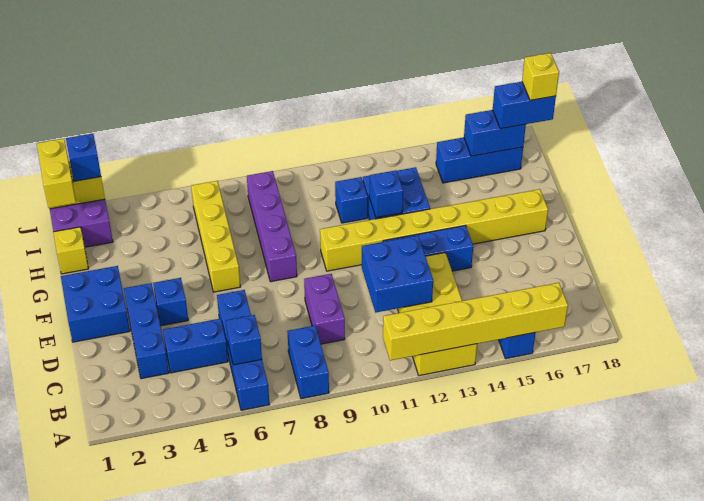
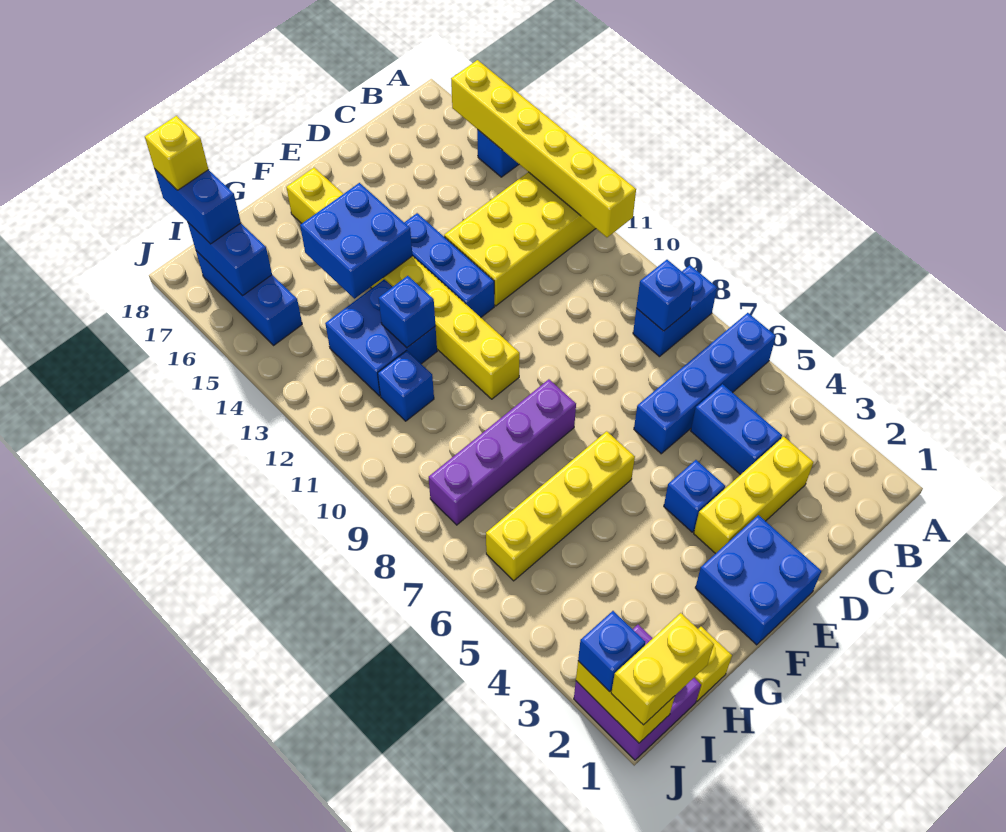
blue brick B6 level 2 -> blue brick B8 level 2
blue brick C3:E3 level 1 -> yellow brick C3:E3 level 1
purple brick C9:D9 level 1 -> none
blue brick C11:D12 level 2 -> blue brick F14:G15 level 2

